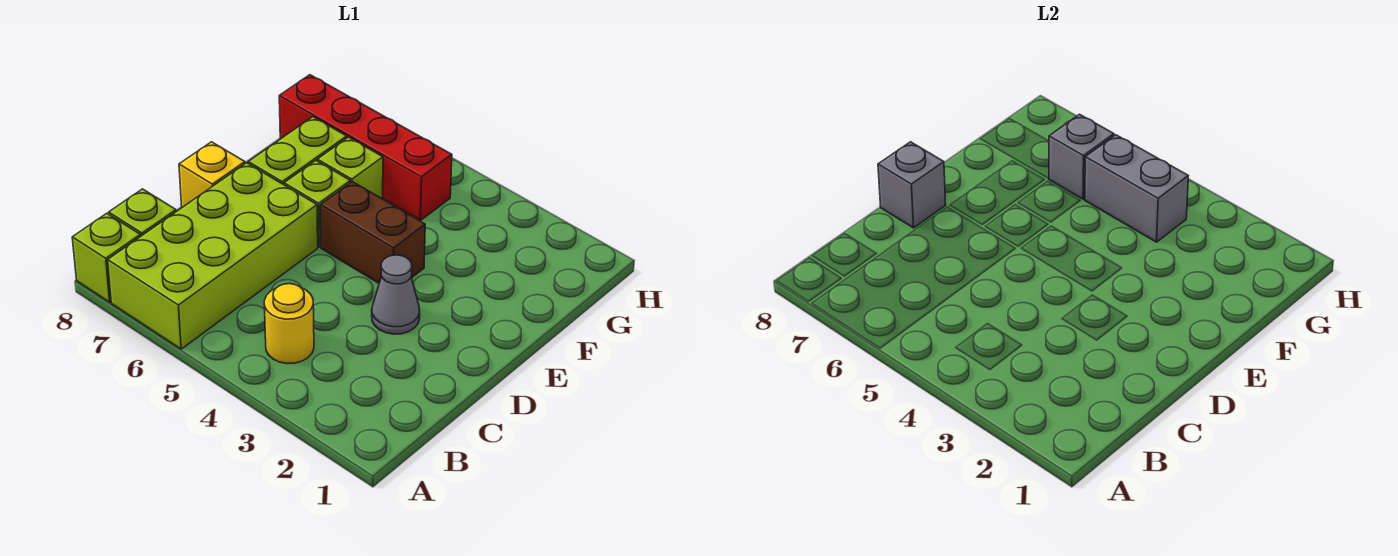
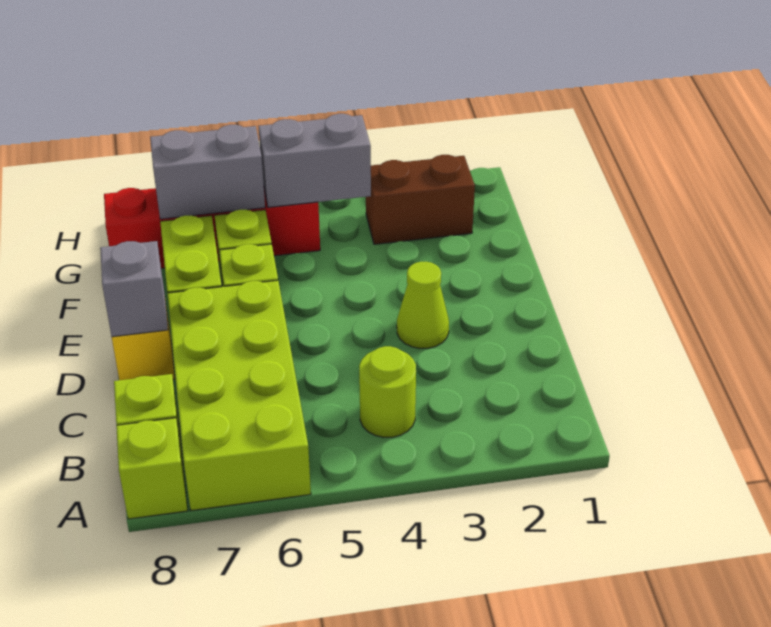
yellow round brick B4 level 1 -> lime round brick B4 level 1
grey cone D3 level 1 -> lime cone D3 level 1
brown brick E4:E5 level 1 -> brown brick G2:G3 level 1
grey brick G6 level 2 -> grey brick G6:G7 level 2

